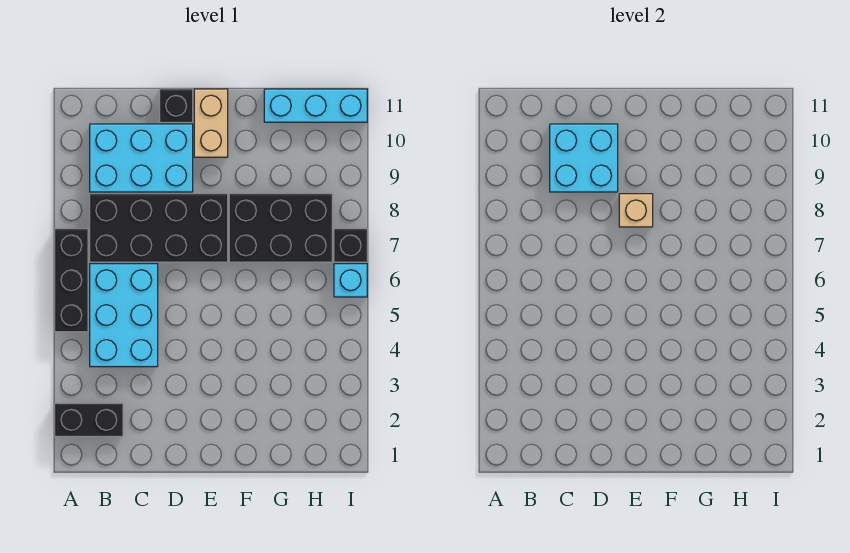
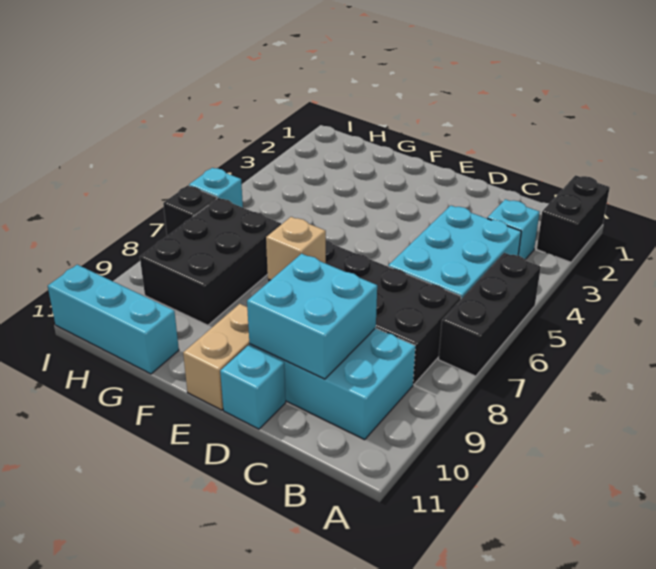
black brick A2:B2 level 1 -> black brick A1:A2 level 1
none -> cyan brick B3 level 1
black brick D11 level 1 -> cyan brick D11 level 1
black brick F7:H8 level 1 -> black brick G7:H9 level 1

